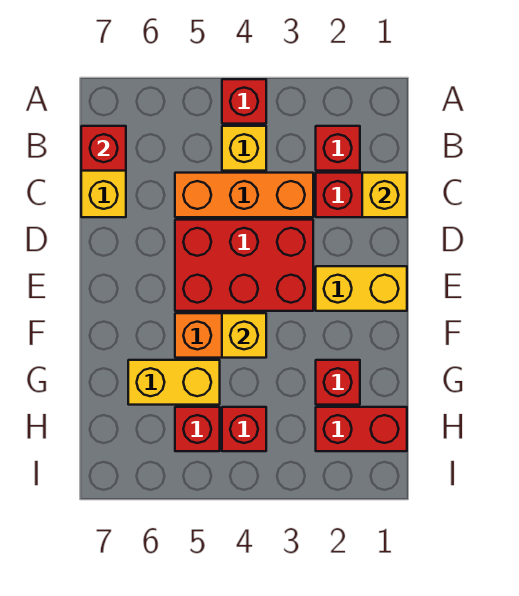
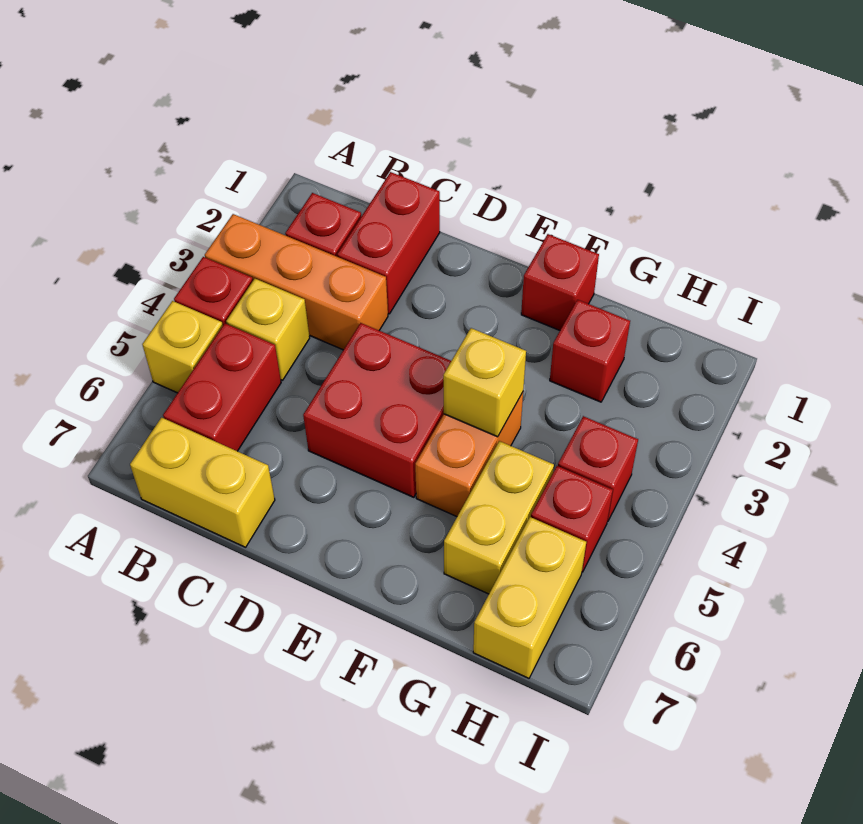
red brick B7 level 2 -> red brick F1 level 1
yellow brick C1 level 2 -> yellow brick A5 level 1
orange brick C3:C5 level 1 -> orange brick A3:C3 level 1
red brick D3:E5 level 1 -> red brick D4:E5 level 1
yellow brick E1:E2 level 1 -> yellow brick H6:H7 level 1
red brick H1:H2 level 1 -> red brick B5:B6 level 1

